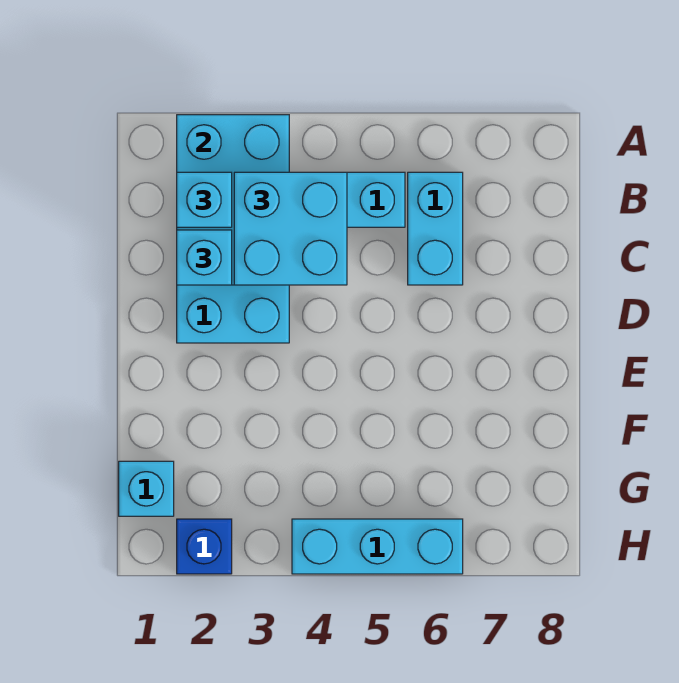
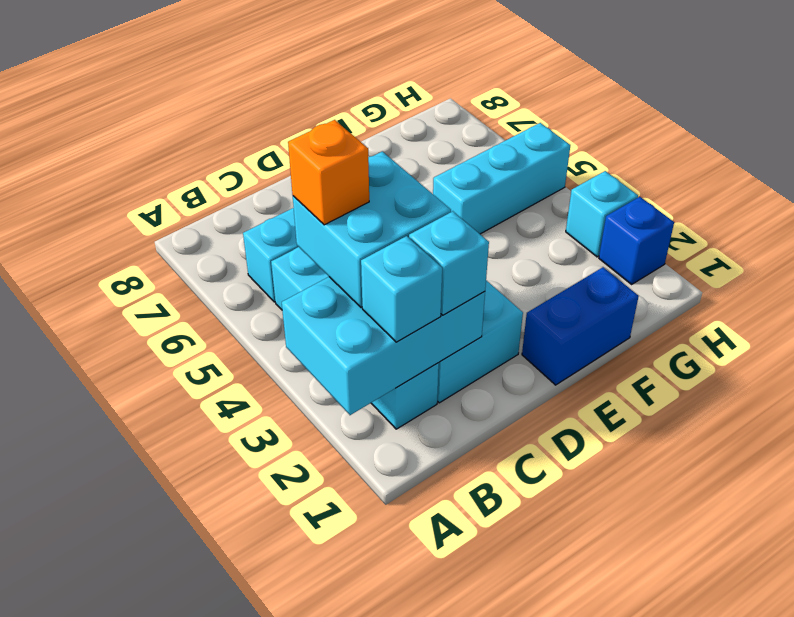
none -> orange brick B4 level 4
none -> blue brick E1:F1 level 1
cyan brick G1 level 1 -> cyan brick H3 level 1
cyan brick H4:H6 level 1 -> cyan brick F5:H5 level 1

